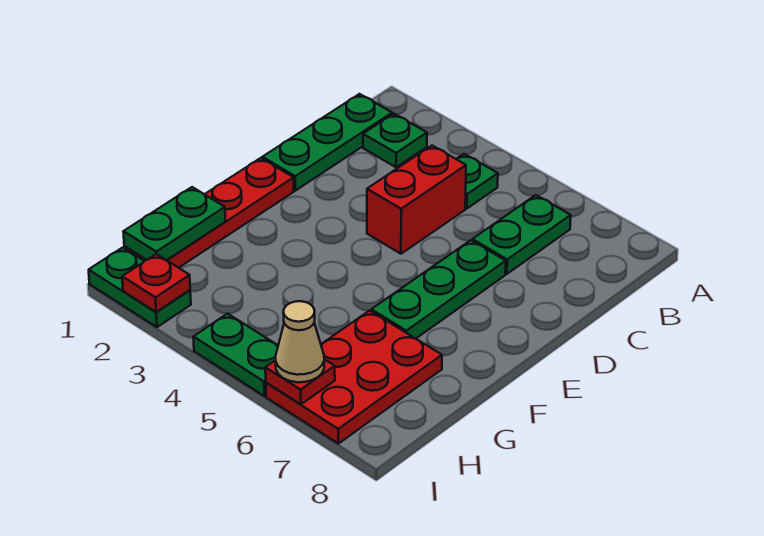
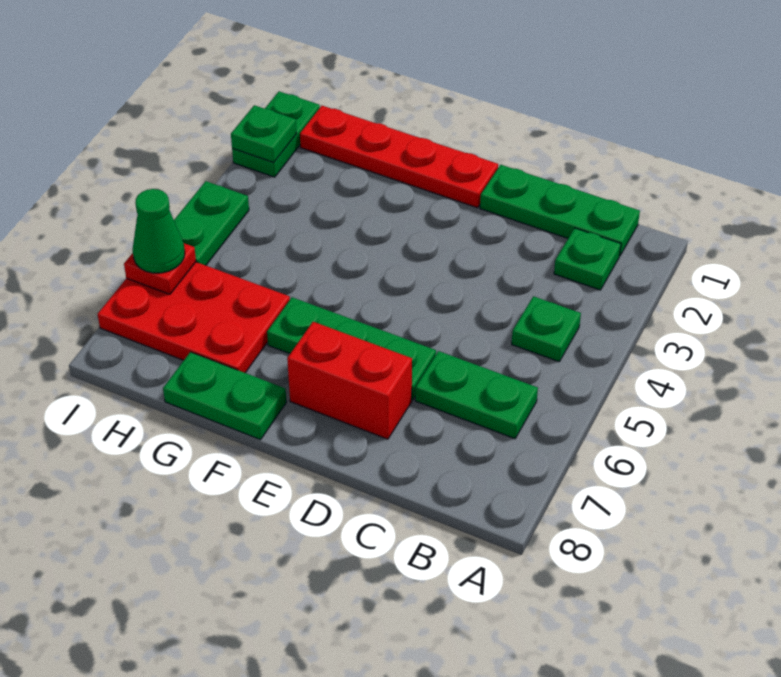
red brick C4:D4 level 1 -> red brick D7:E7 level 1
green plate G1:H1 level 2 -> green plate F8:G8 level 1
red plate I2 level 2 -> green plate I2 level 2
tan cone I6 level 3 -> green cone I6 level 3

